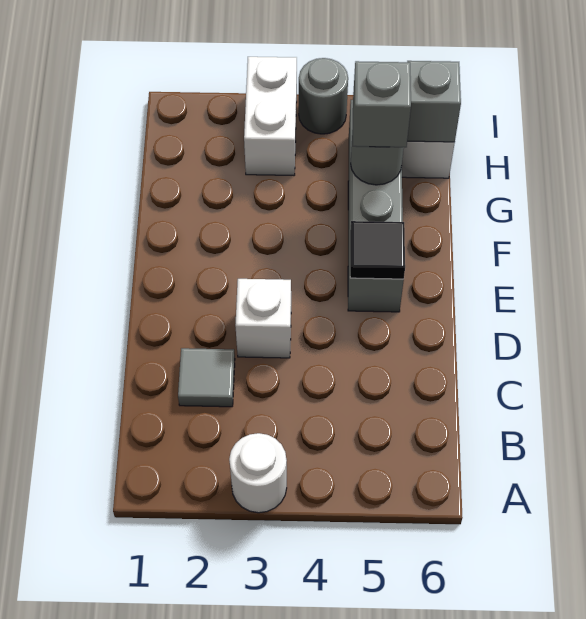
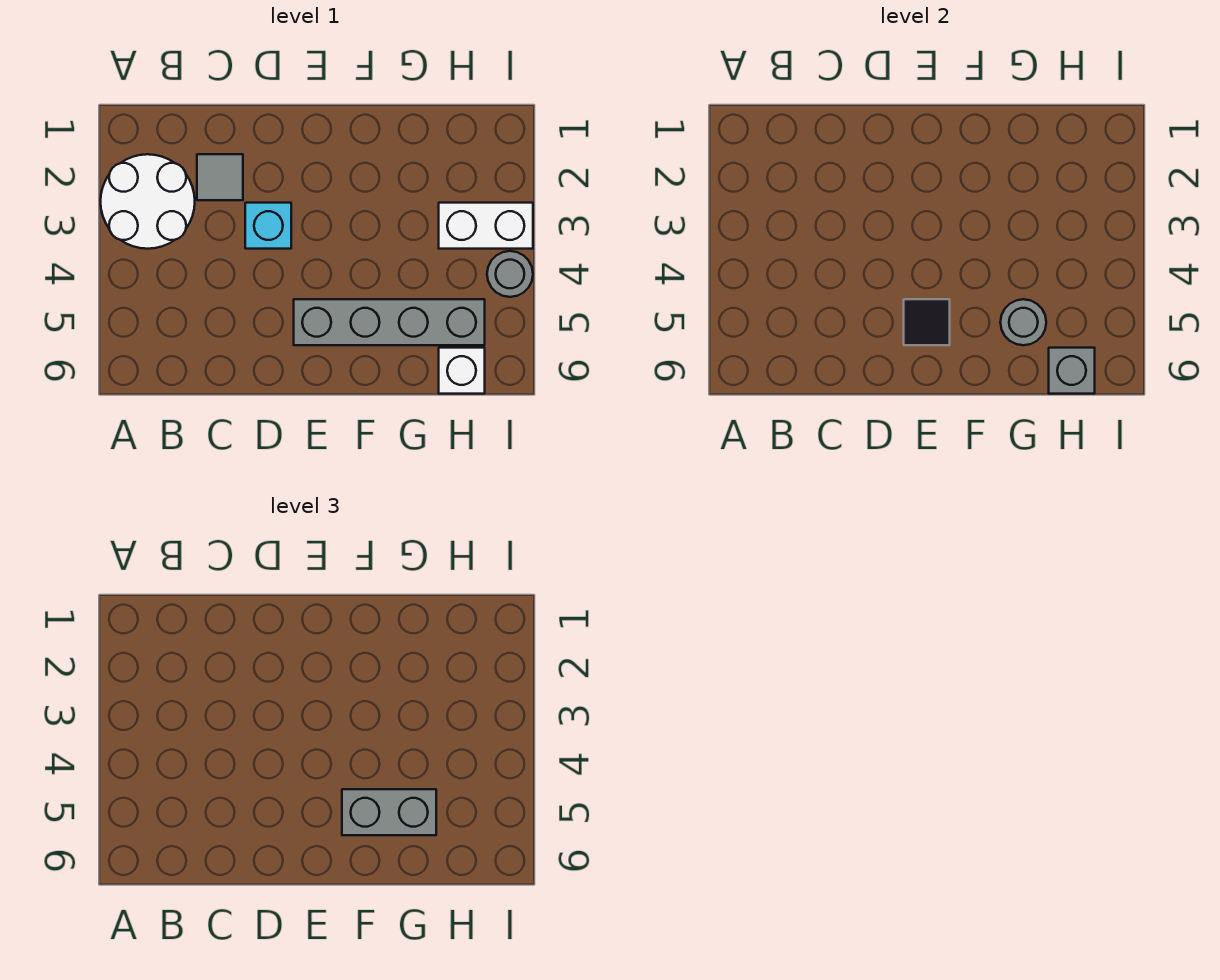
white round brick A3 level 1 -> white round brick A2:B3 level 1
white brick D3 level 1 -> cyan brick D3 level 1
grey brick G5 level 3 -> grey brick F5:G5 level 3

